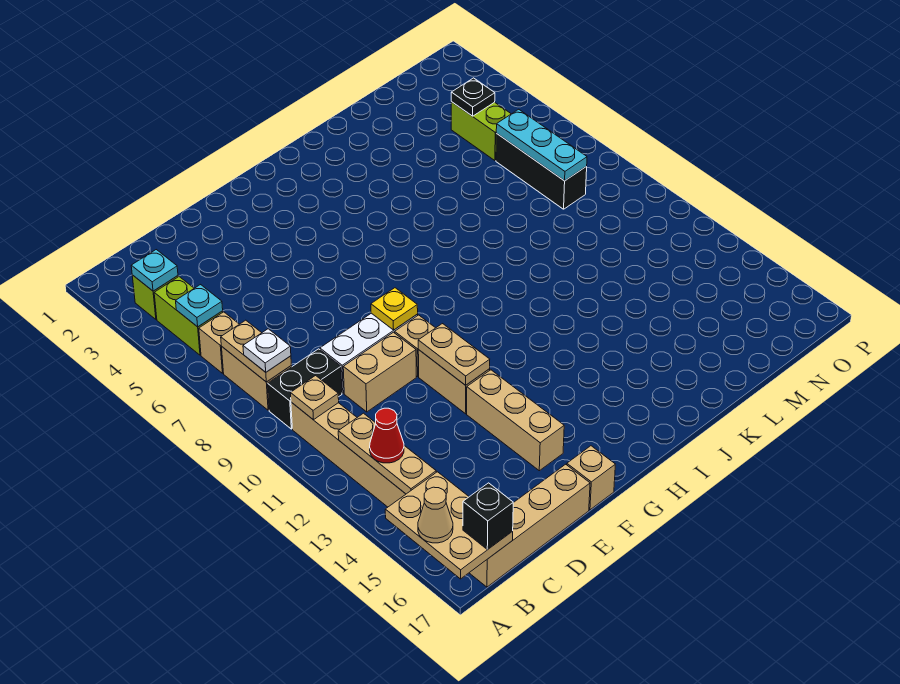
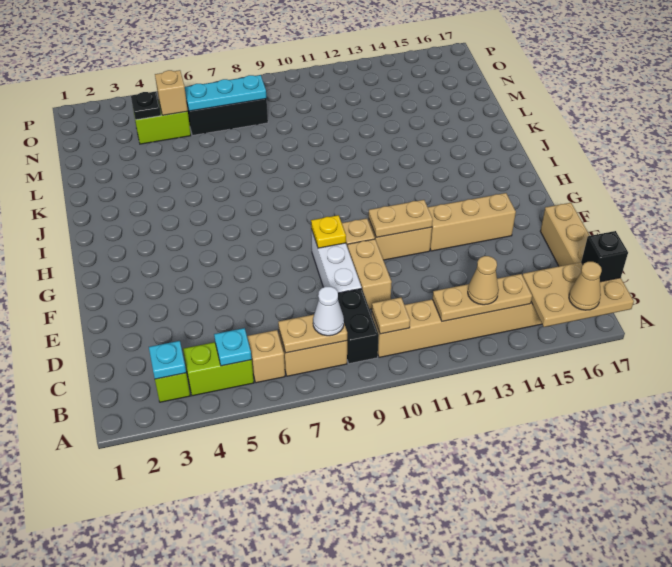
white plate B8 level 3 -> white cone B8 level 3
red cone B13 level 3 -> tan cone B13 level 3
tan brick F17 level 1 -> tan brick N5 level 2

